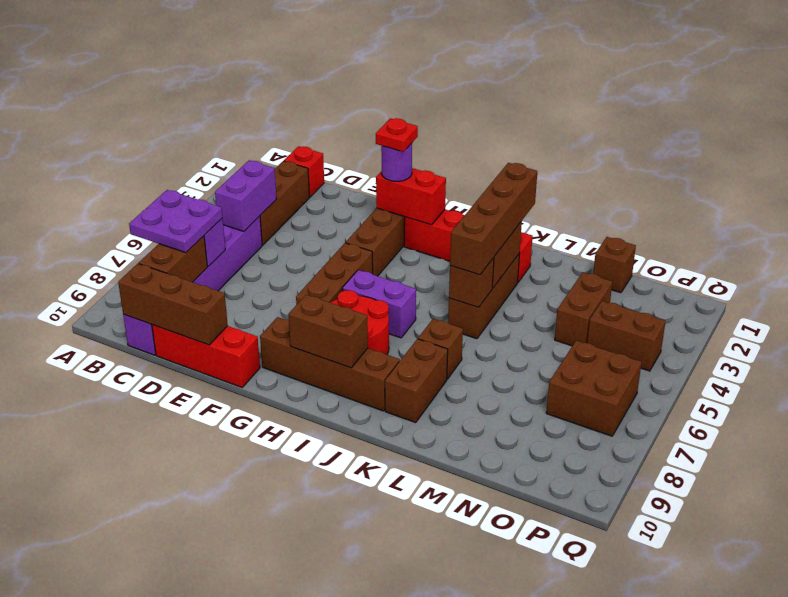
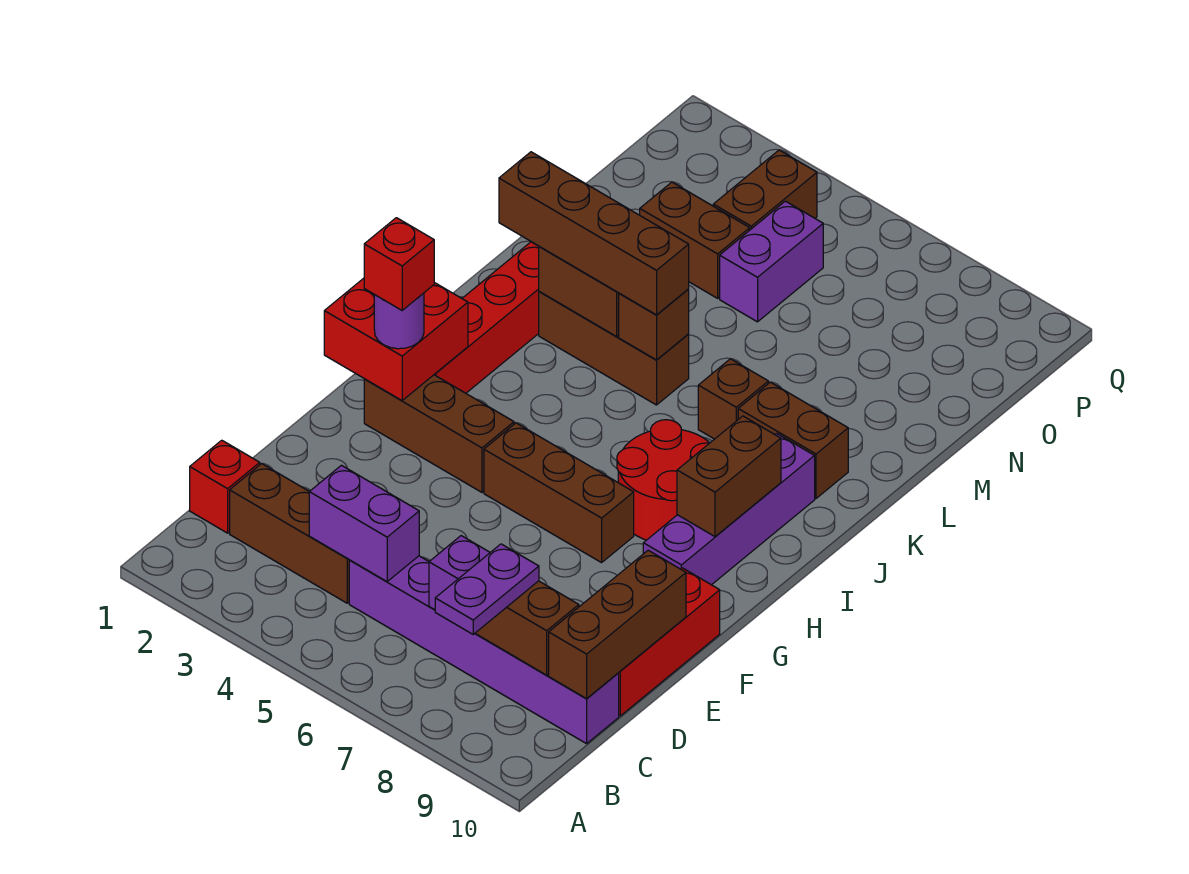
purple plate B7:C8 level 3 -> purple plate B8:C8 level 3
red brick G2:H2 level 2 -> red brick G1:H2 level 2
red plate G2 level 4 -> red brick G2 level 4
brown brick G9:J9 level 1 -> purple brick G9:J9 level 1
purple brick H6:I6 level 1 -> purple brick N5:O5 level 1
brown brick N1 level 1 -> none
brown brick O6:P7 level 1 -> none

